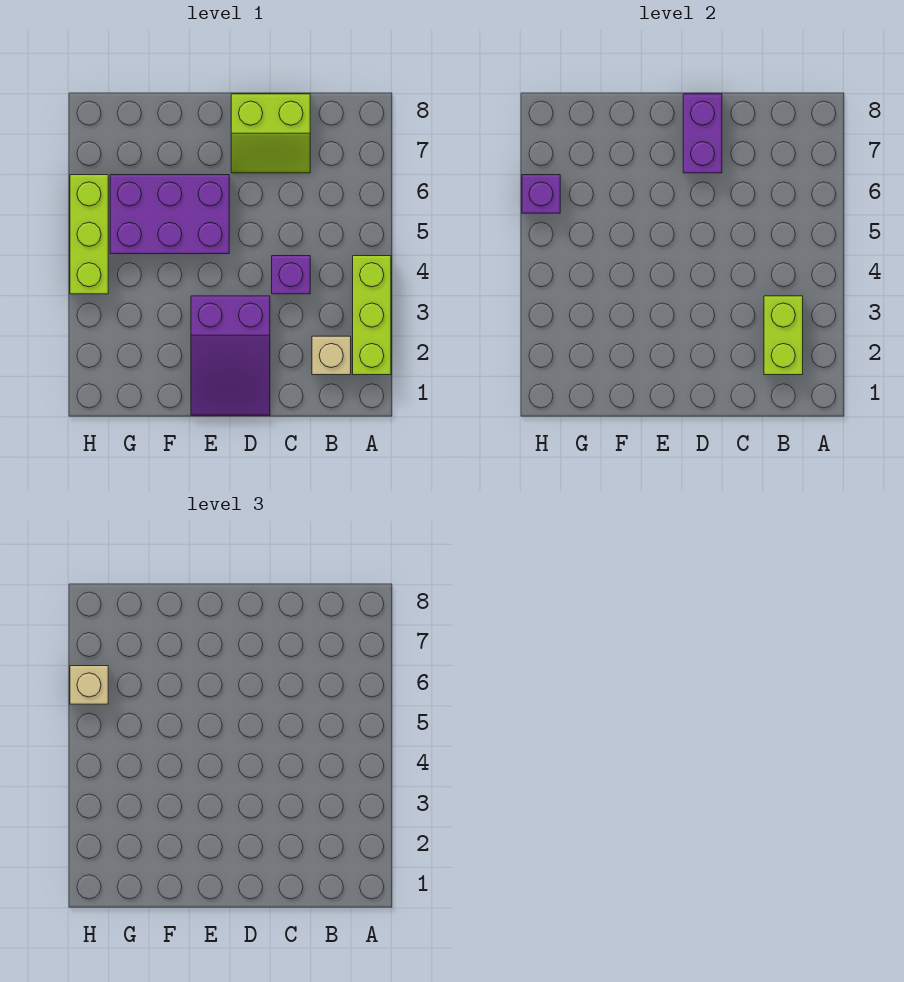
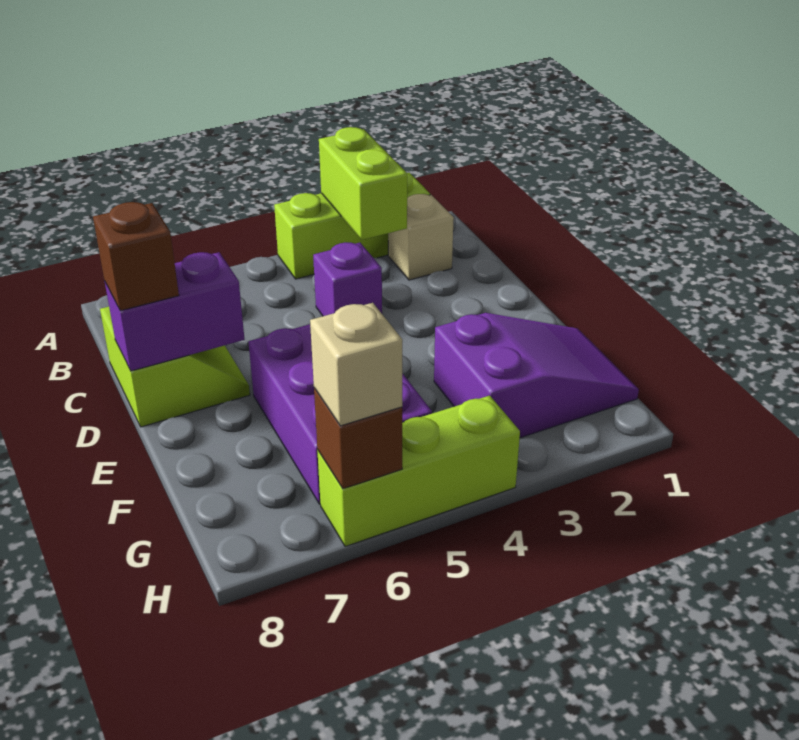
lime brick B2:B3 level 2 -> lime brick A3:B3 level 2
purple slope D1:E3 level 1 top 3 -> purple slope F1:G3 level 1 top 3
none -> brown brick D8 level 3
purple brick H6 level 2 -> brown brick H6 level 2

